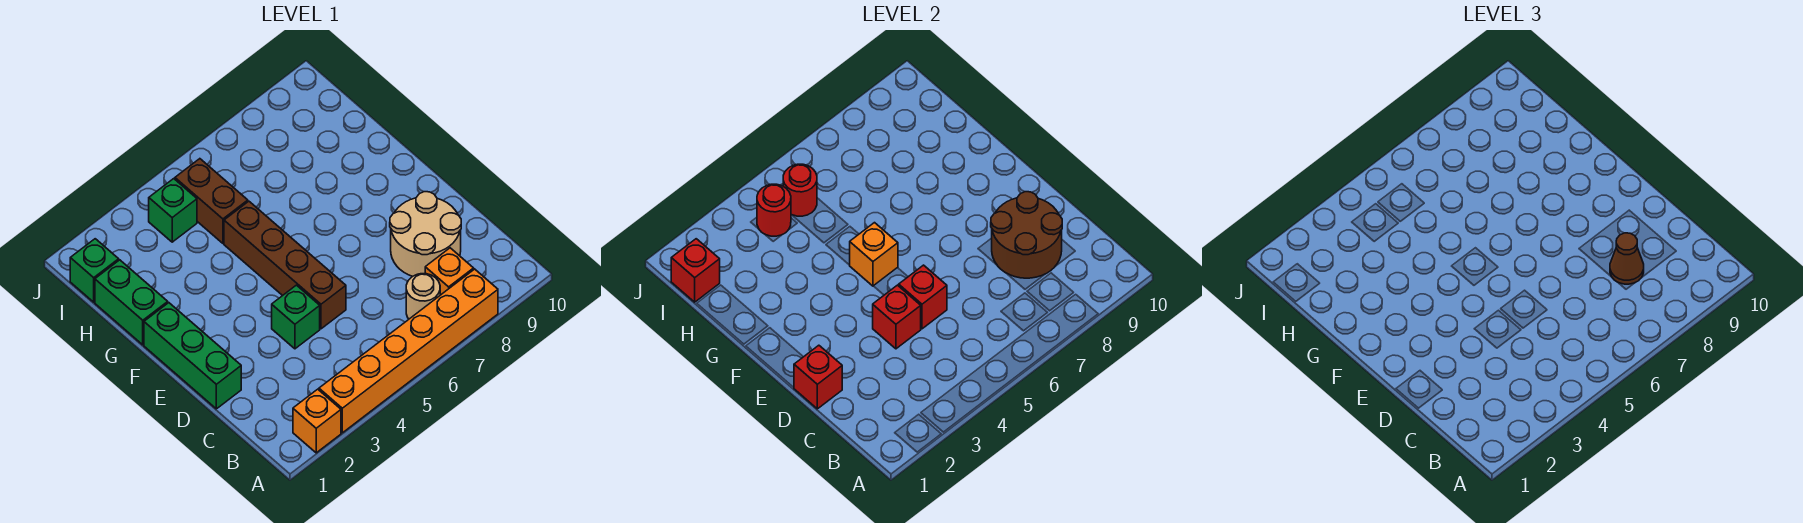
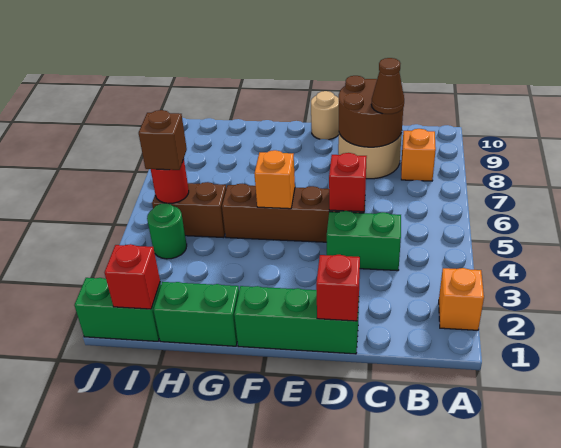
orange brick A3:A8 level 1 -> none
tan round brick B7 level 1 -> tan round brick E10 level 1
green brick D4 level 1 -> green brick C4:D4 level 1
red brick D4 level 2 -> none
green brick I1 level 1 -> green brick I1:J1 level 1
green brick I4 level 1 -> green round brick I4 level 1
red round brick I4 level 2 -> none
none -> brown brick I5 level 3

